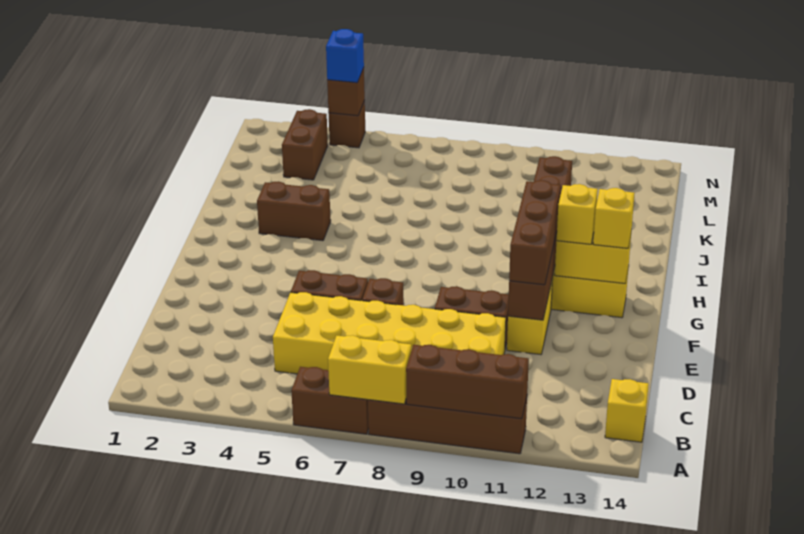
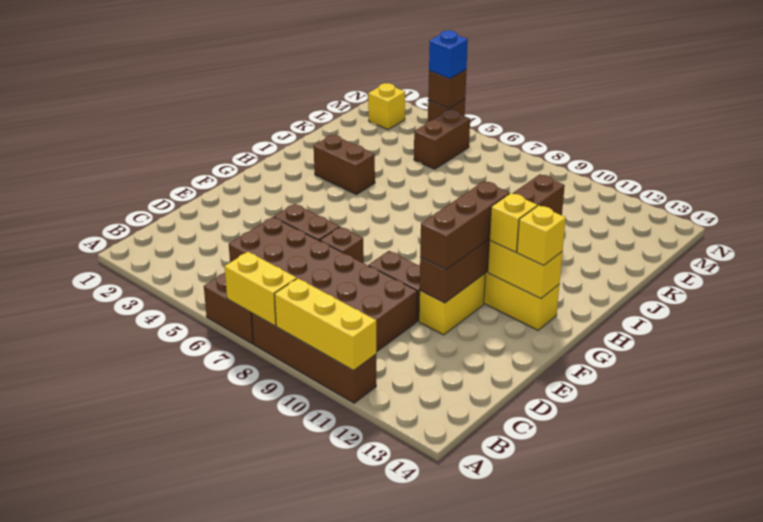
brown brick A9:A11 level 2 -> yellow brick A9:A11 level 2
yellow brick B14 level 1 -> yellow brick M2 level 1
yellow brick C5:D10 level 1 -> brown brick C5:D10 level 1
brown brick L3:M3 level 1 -> brown brick L5:M5 level 1

